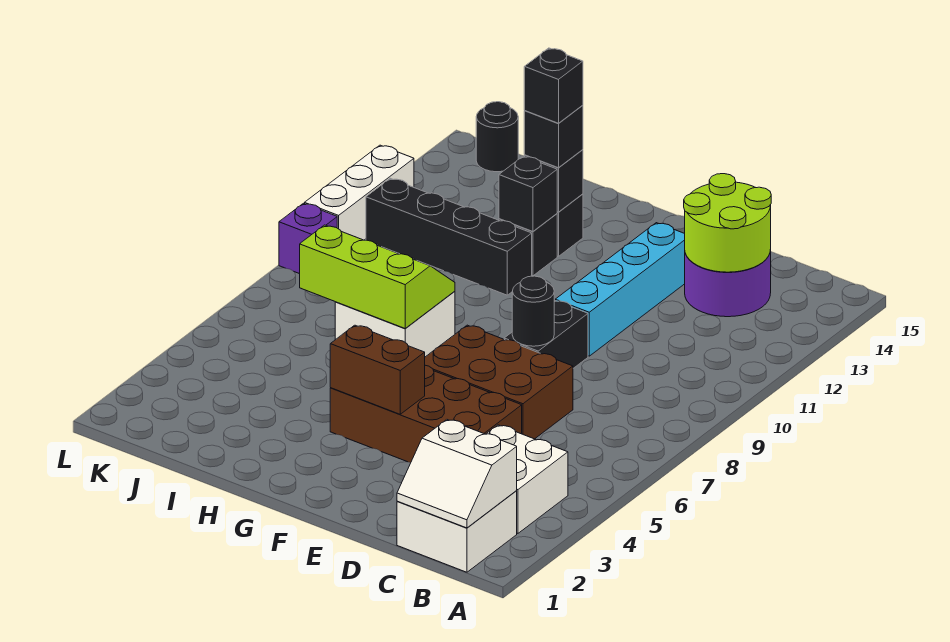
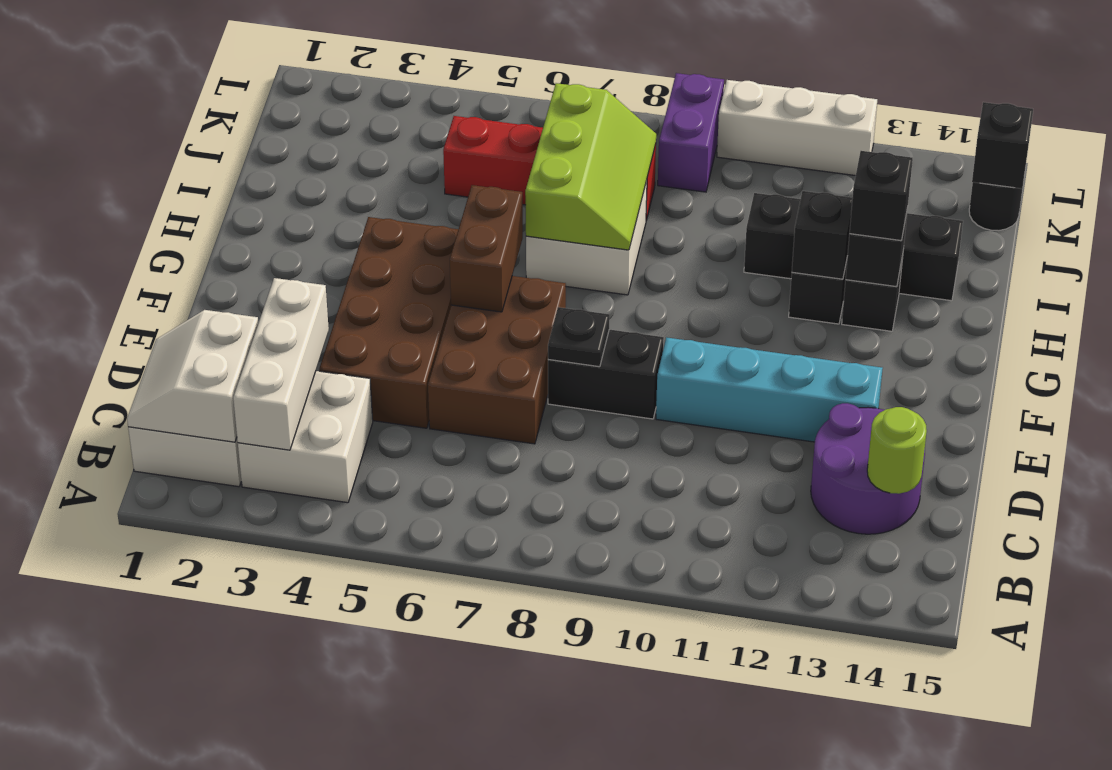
none -> white brick B3:D3 level 2
lime round brick C13:D14 level 2 -> lime round brick C14 level 2
black round brick E8 level 2 -> black plate E8 level 2
brown brick F4:G4 level 2 -> brown brick F6:G6 level 2
black brick H11:K11 level 1 -> black brick I11:I14 level 1
black brick H13 level 4 -> black brick K15 level 2
none -> red brick J5:J8 level 1
purple brick L9 level 1 -> purple brick K9:L9 level 1

